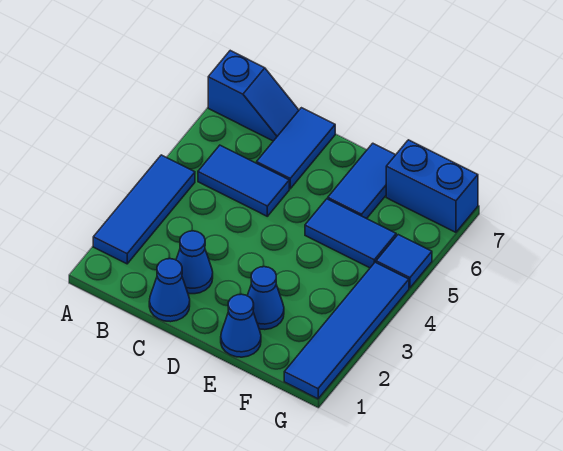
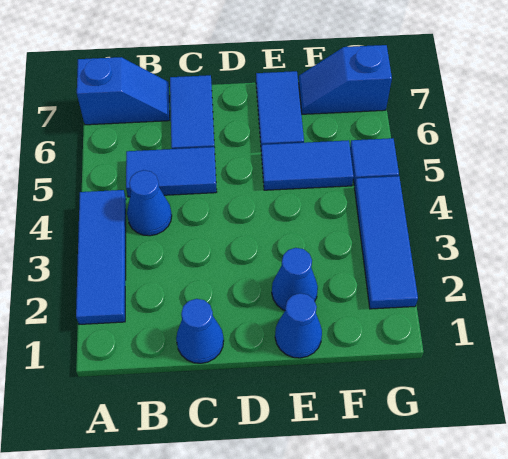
blue cone C2 level 1 -> blue cone B4 level 1
blue brick F7:G7 level 1 -> blue slope F7:G7 level 1 top G
blue tile G1:G4 level 1 -> blue tile G2:G4 level 1

